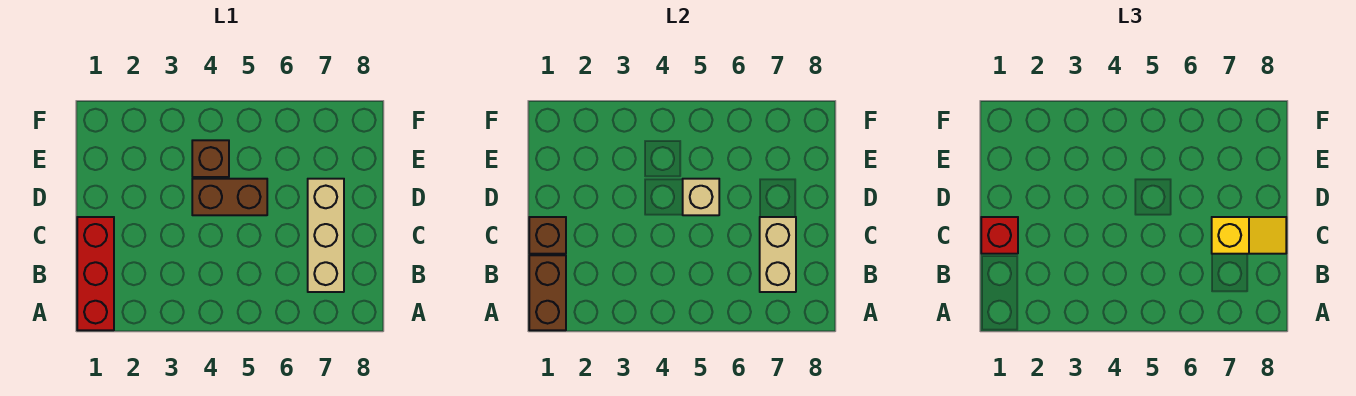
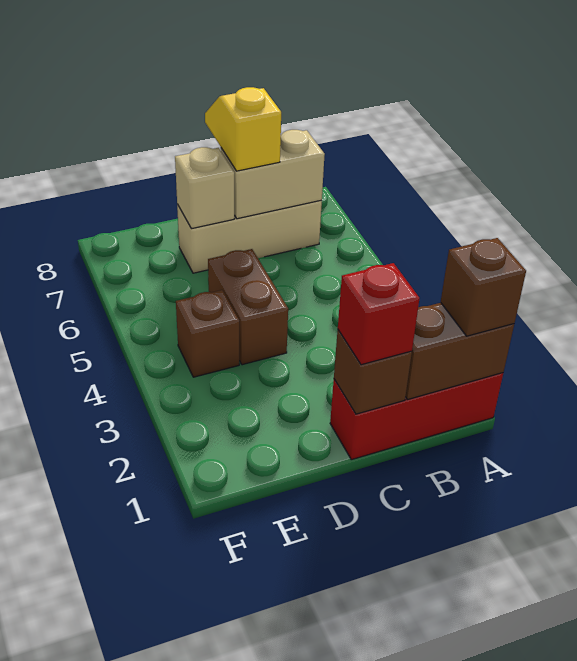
none -> brown brick A1 level 3
tan brick D5 level 2 -> tan brick D7 level 2

